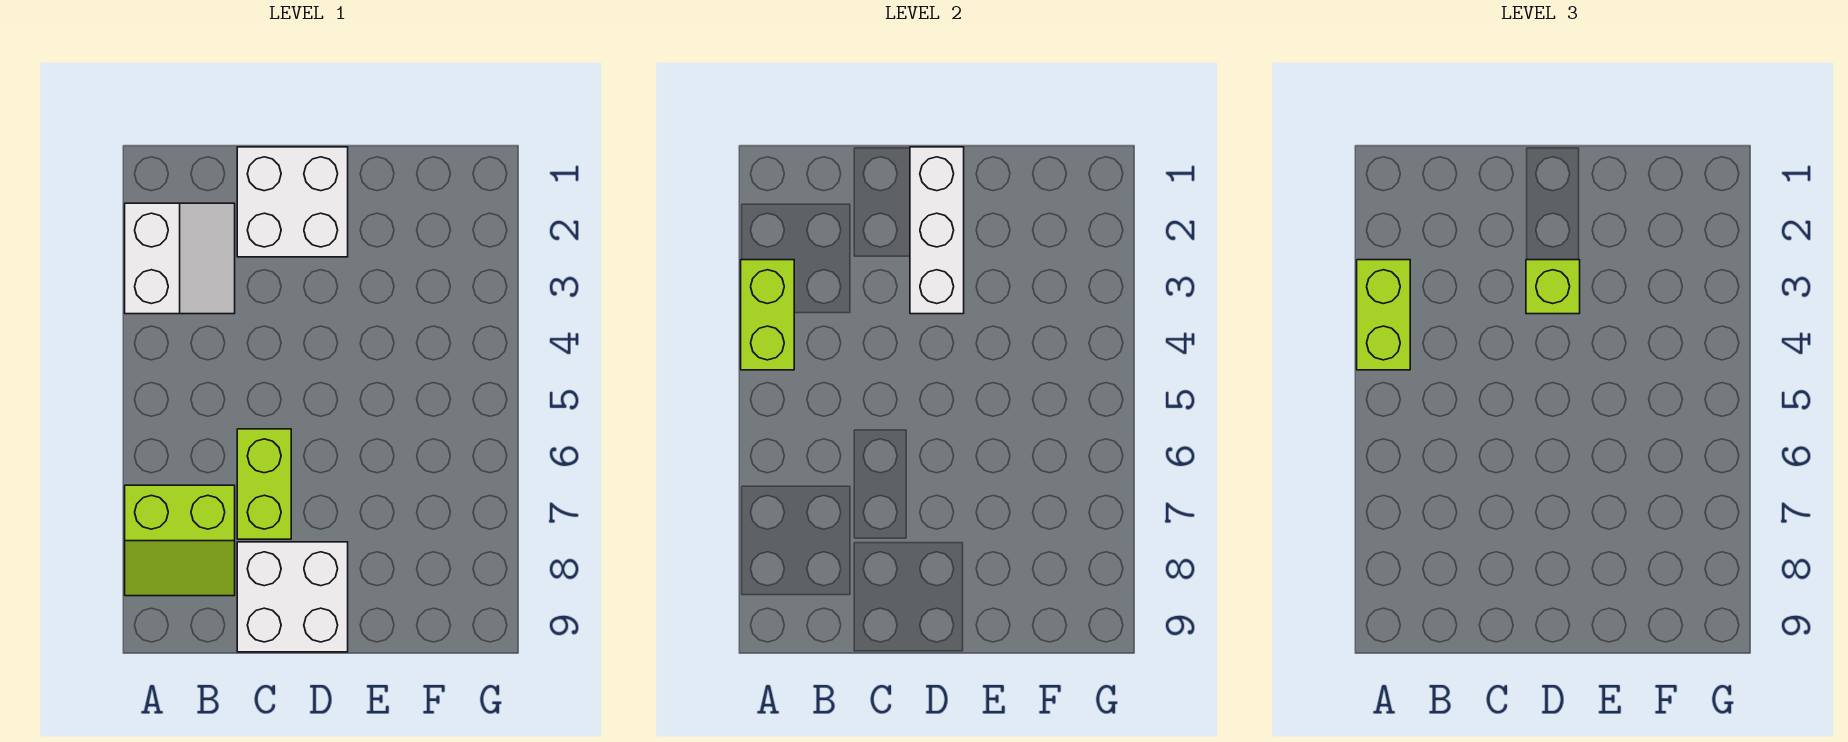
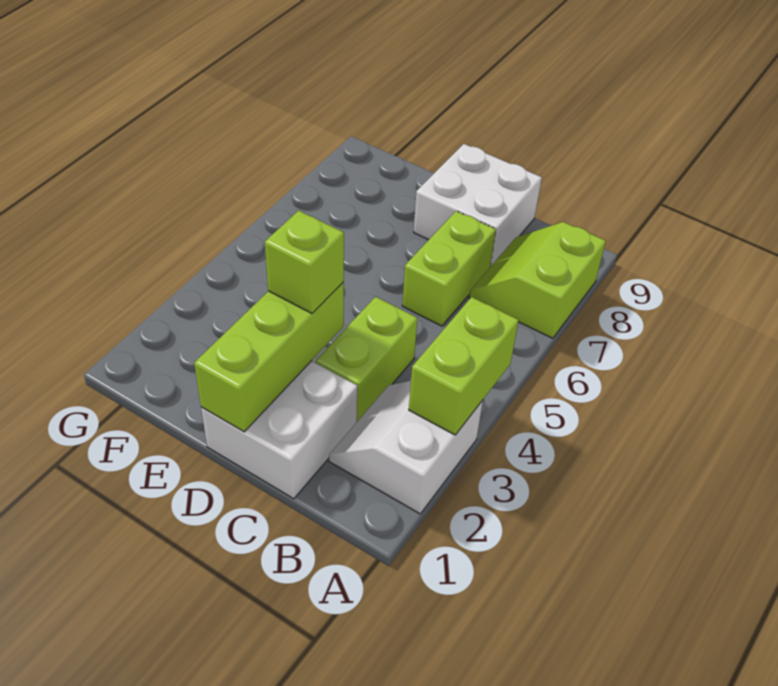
lime brick A3:A4 level 3 -> lime brick C3:C4 level 1
lime slope A7:B8 level 1 top 7 -> lime slope A7:B8 level 1 top A
white brick D1:D3 level 2 -> lime brick D1:D3 level 2

